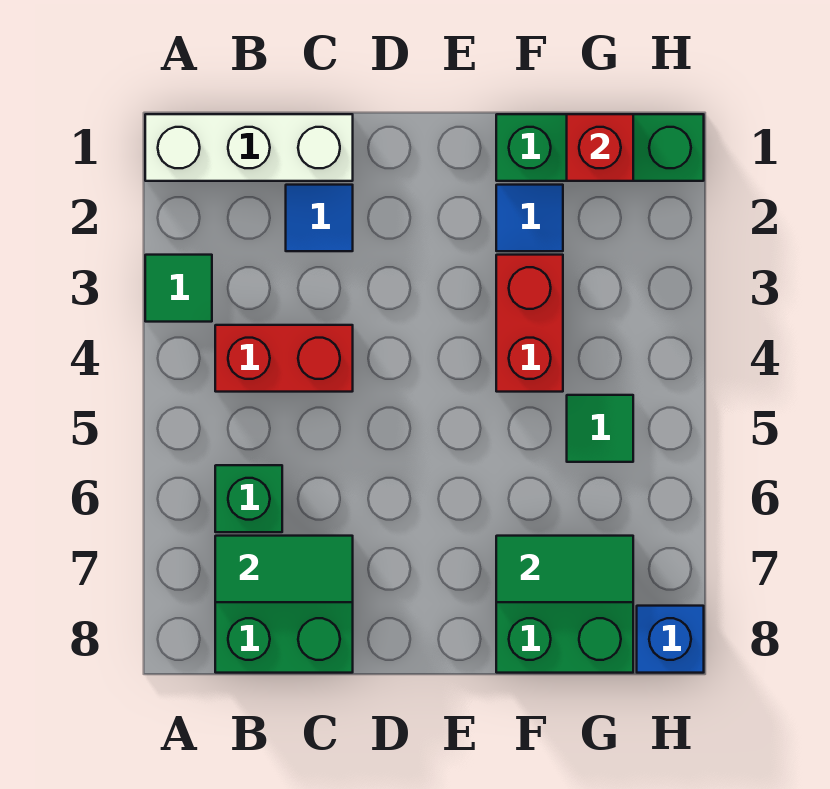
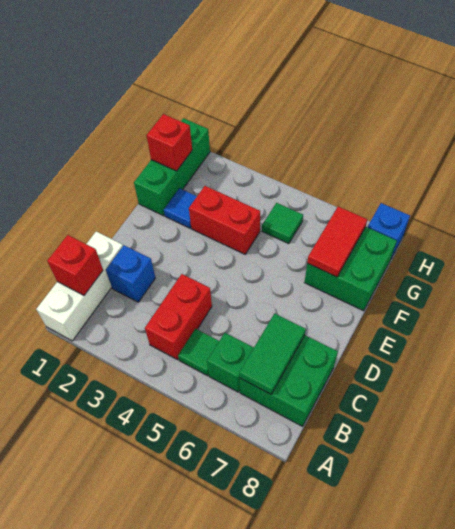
green tile A3 level 1 -> green tile B5 level 1
none -> red brick B1 level 2
blue tile C2 level 1 -> blue brick C2 level 1
green tile F7:G7 level 2 -> red tile F7:G7 level 2

